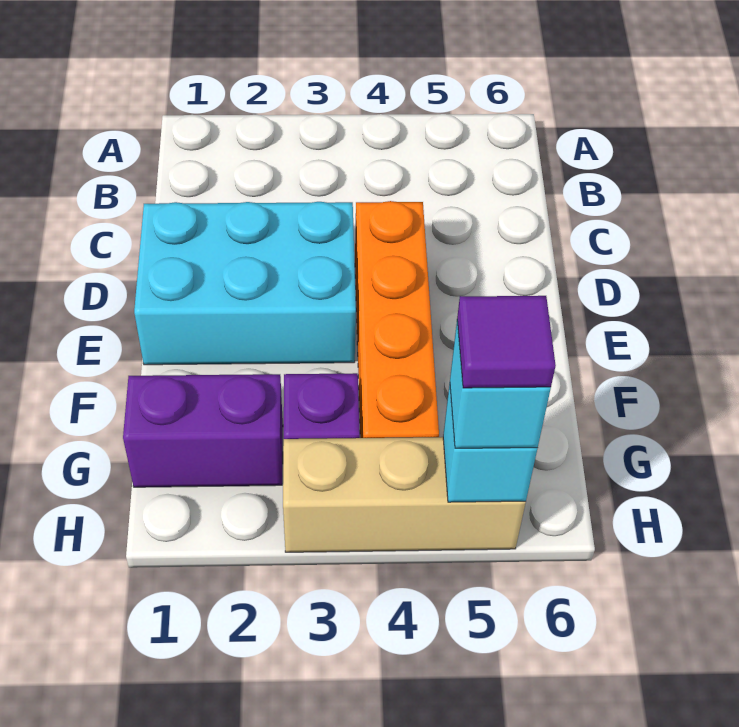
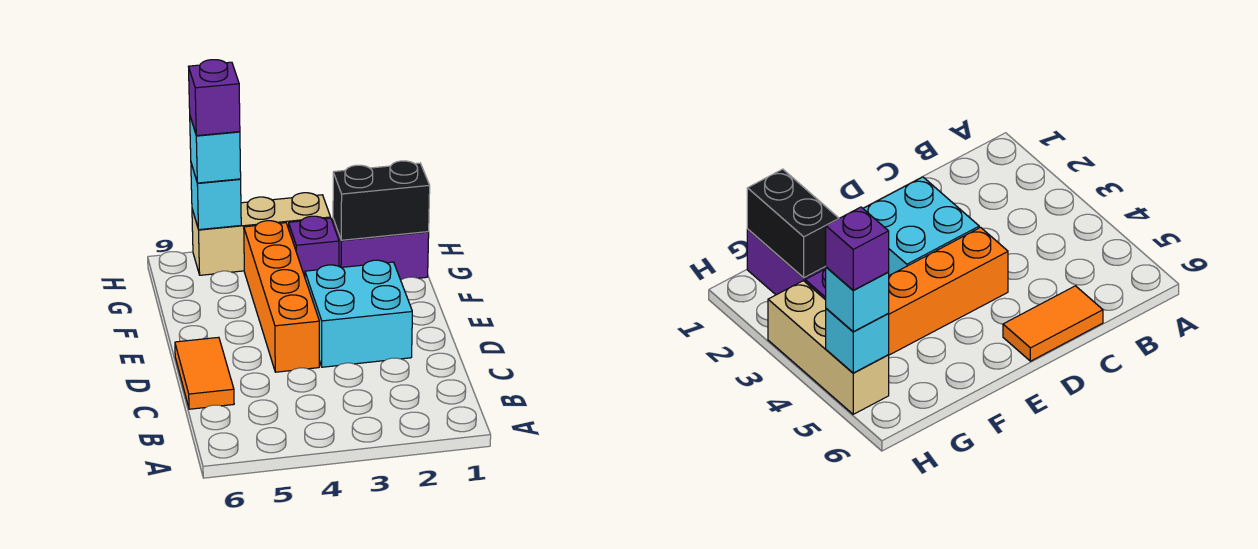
none -> orange tile C6:D6 level 1
cyan brick D1:E3 level 1 -> cyan brick D2:E3 level 1
none -> black brick G1:G2 level 2
purple tile H5 level 4 -> purple brick H5 level 4

